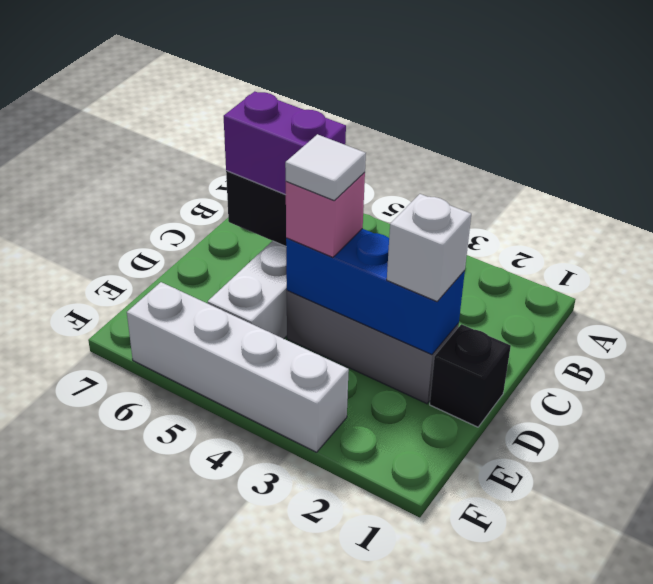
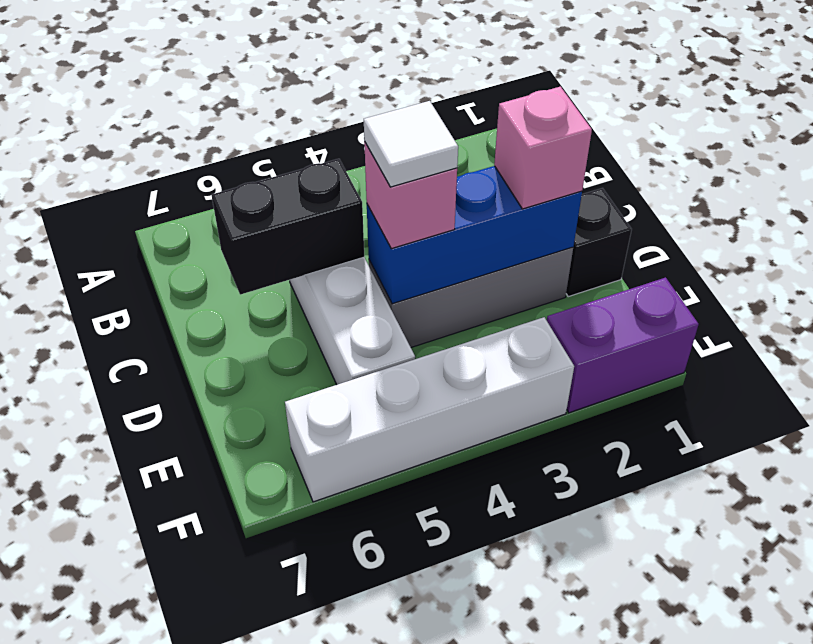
purple brick C5:C6 level 3 -> purple brick F1:F2 level 1
white brick D2 level 3 -> pink brick D2 level 3

